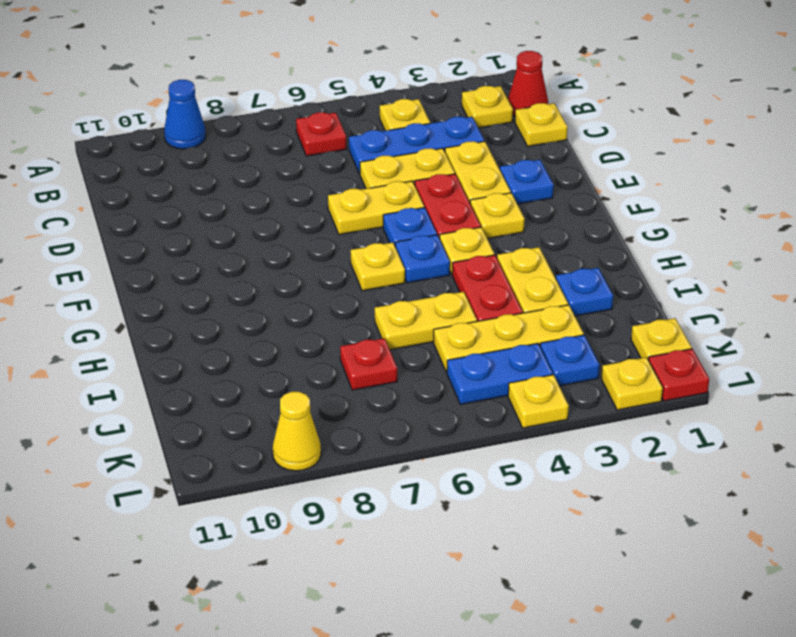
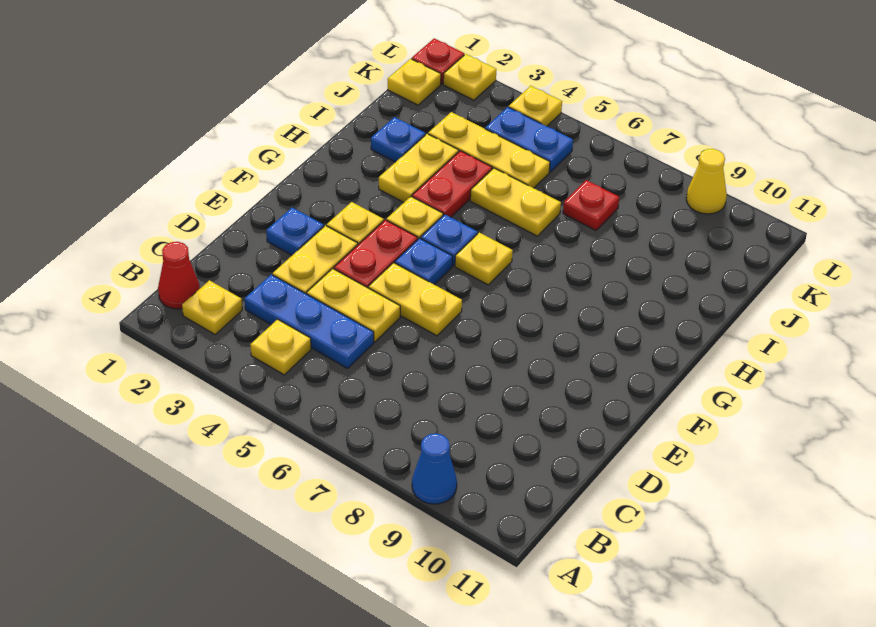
red plate B6 level 1 -> none
yellow plate C1 level 1 -> none
blue plate K3 level 1 -> none

